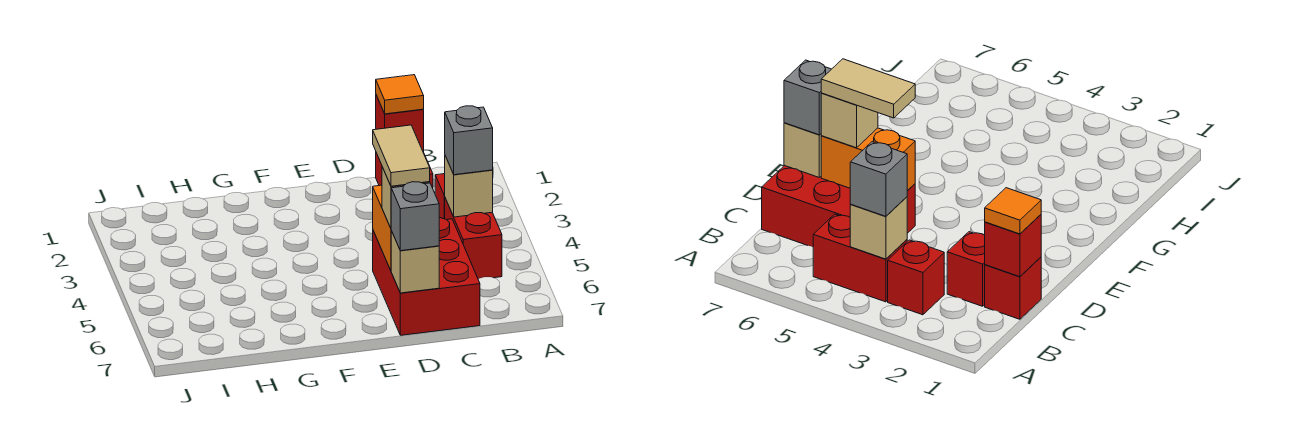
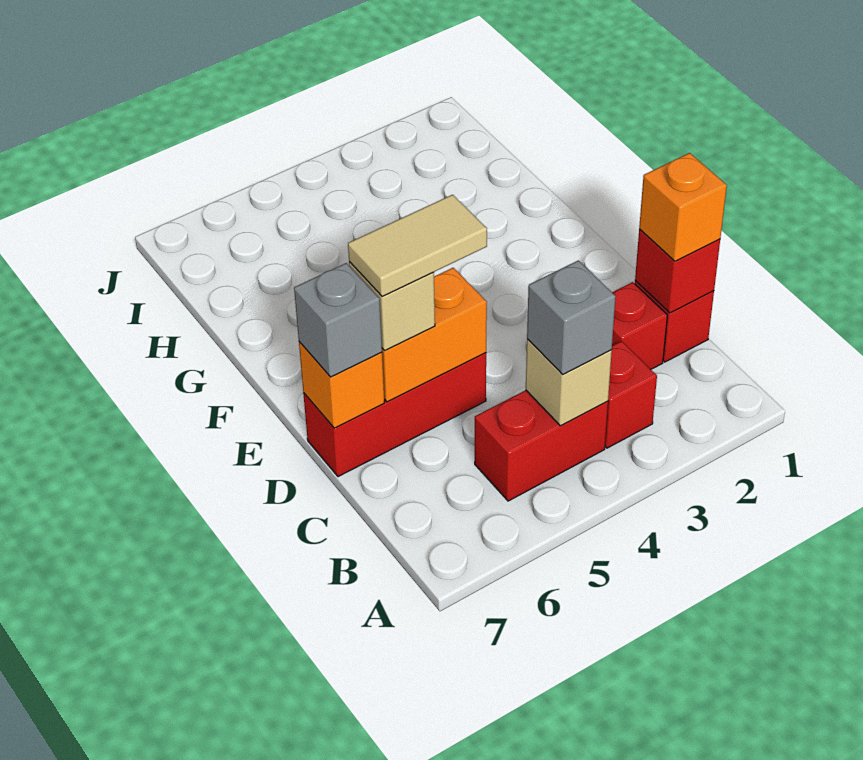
orange tile C1 level 3 -> orange brick C1 level 3
red brick C5:D7 level 1 -> red brick D5:D7 level 1
tan brick D7 level 2 -> orange brick D7 level 2

